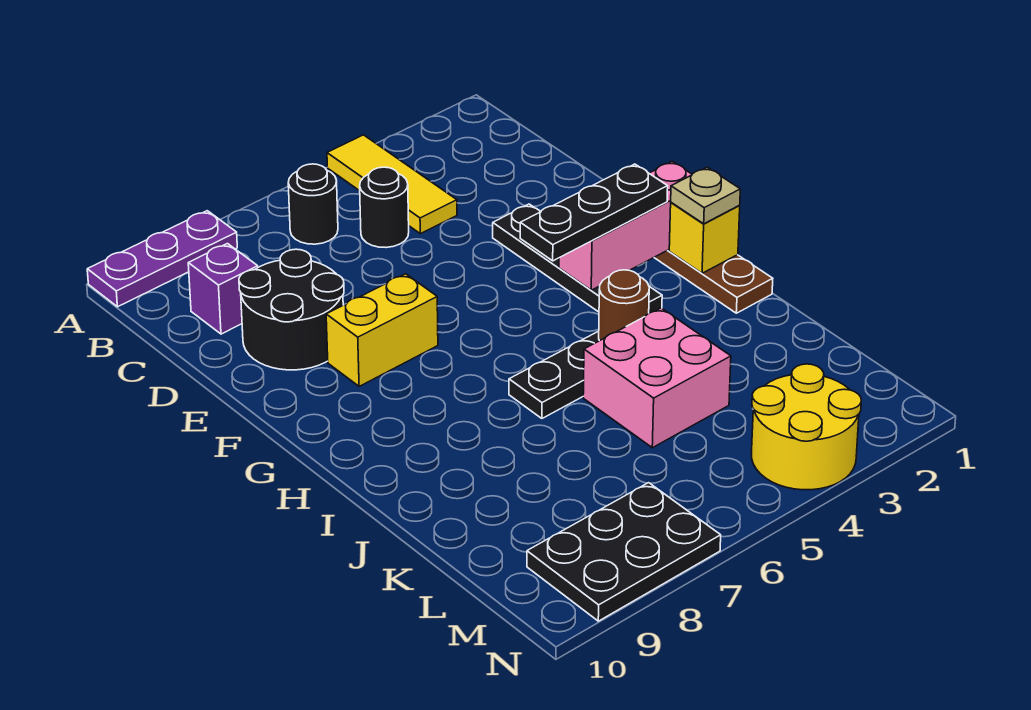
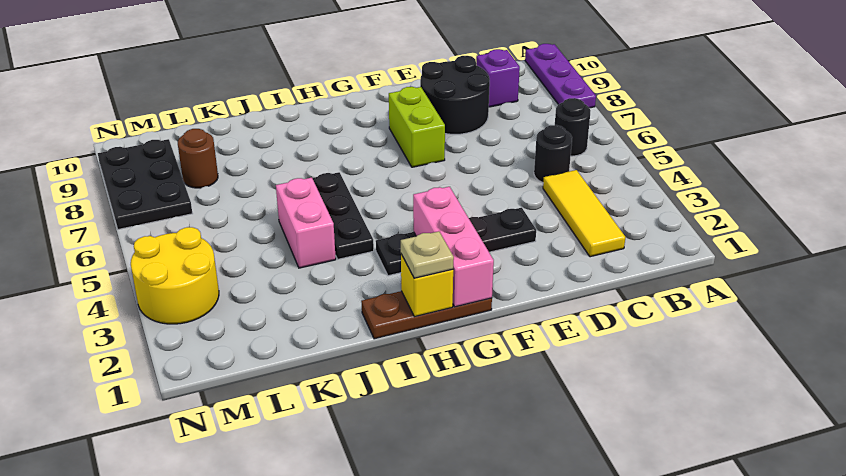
yellow tile A4:C4 level 1 -> yellow tile C2:C4 level 1
yellow brick F7:F8 level 1 -> lime brick F7:F8 level 1
black plate G2:G4 level 3 -> none
brown round brick I4 level 2 -> brown round brick L8 level 1
pink brick J4:K5 level 1 -> pink brick J4:J5 level 1

